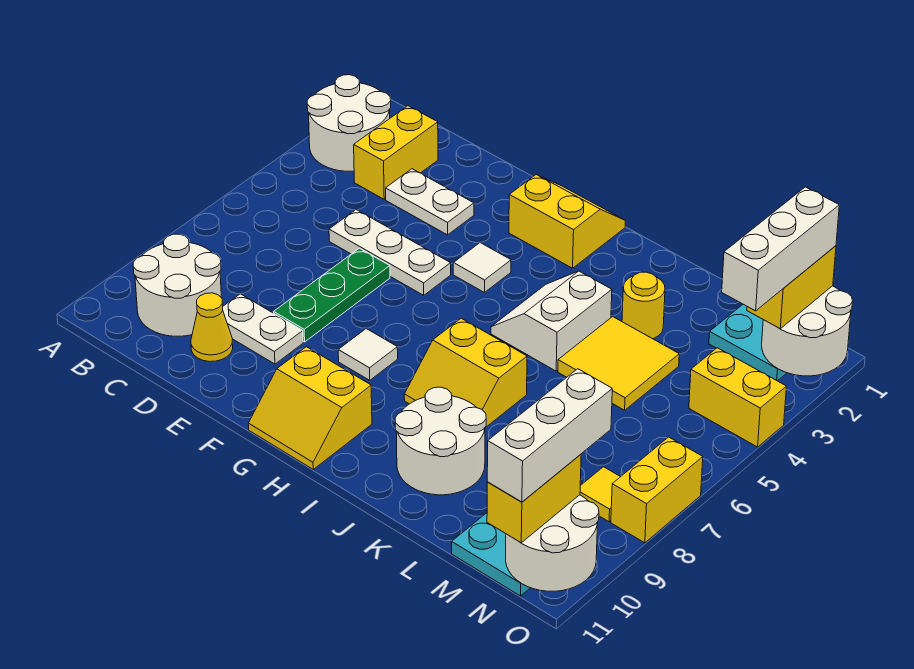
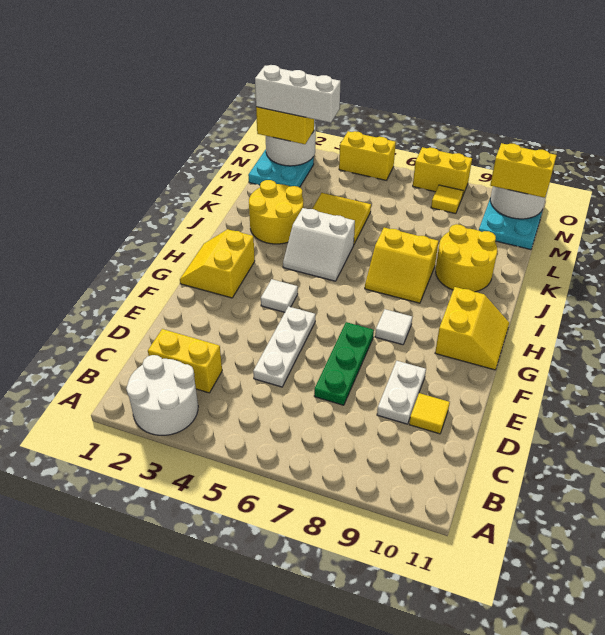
white round brick B9:C10 level 1 -> none
white plate D3:E3 level 1 -> none
yellow cone D10 level 1 -> yellow tile D10 level 1
green plate E6:E8 level 1 -> green plate D7:F7 level 1
yellow slope I7:J8 level 1 top 7 -> yellow slope I7:J8 level 1 top J
white round brick J9:K10 level 1 -> yellow round brick J9:K10 level 1
yellow round brick K3 level 1 -> yellow round brick J2:K3 level 1
yellow brick N4:O4 level 1 -> yellow brick O4:O5 level 1
white brick N9:N11 level 4 -> none

